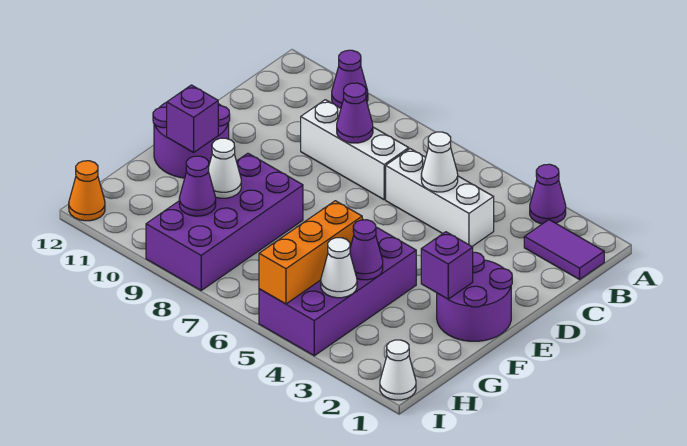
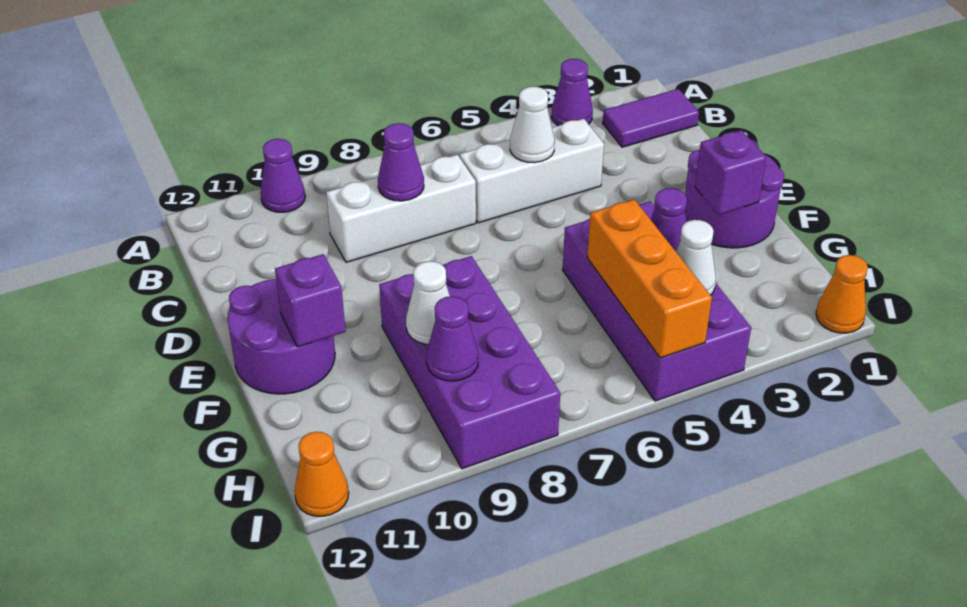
white cone I1 level 1 -> orange cone I1 level 1

